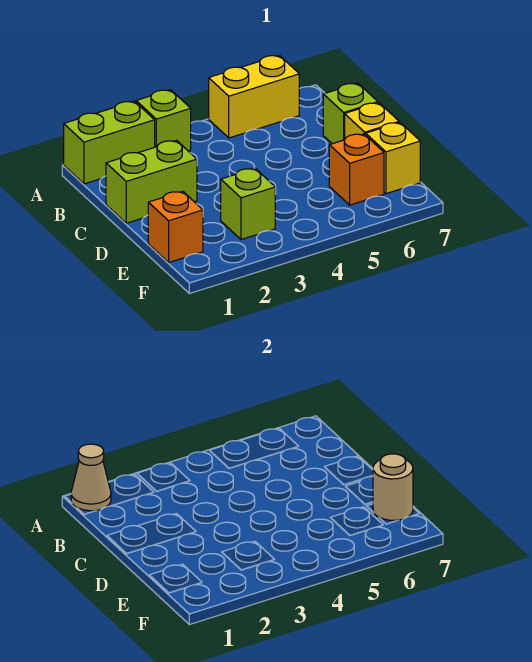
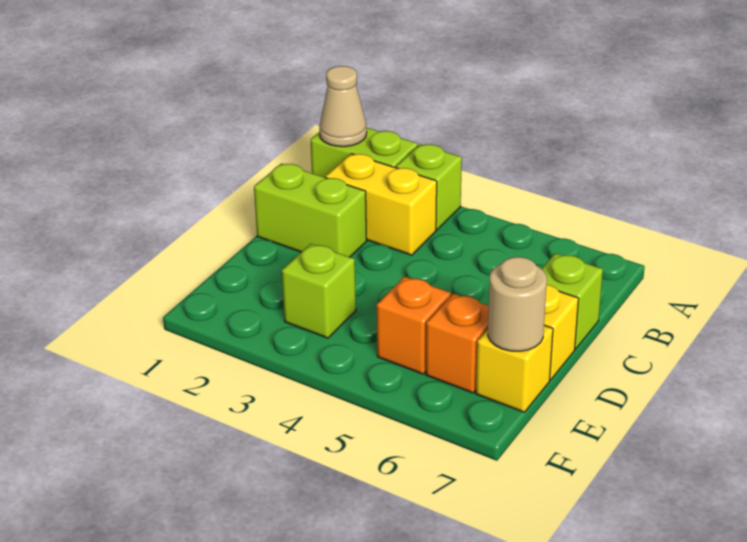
yellow brick A5:A6 level 1 -> yellow brick B2:B3 level 1
orange brick E1 level 1 -> orange brick E5 level 1

